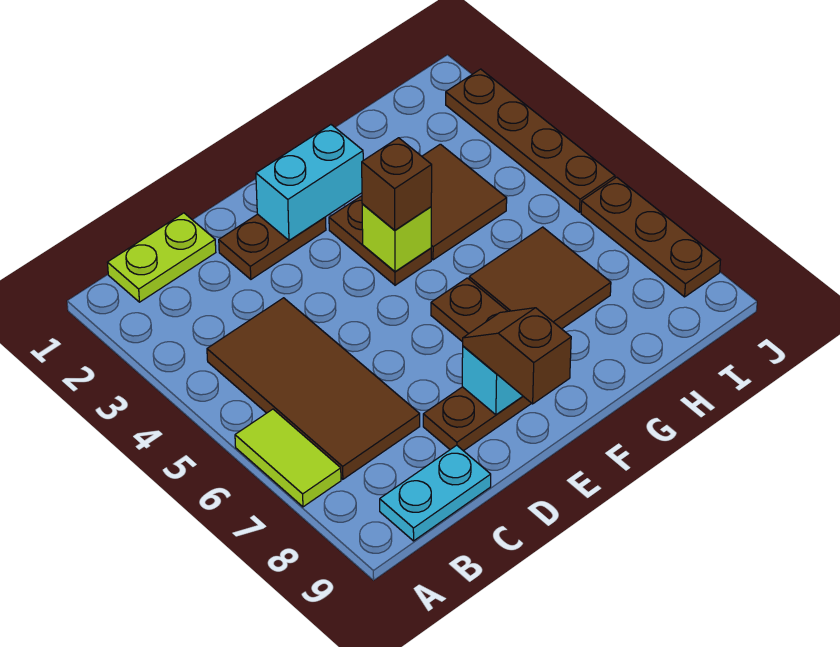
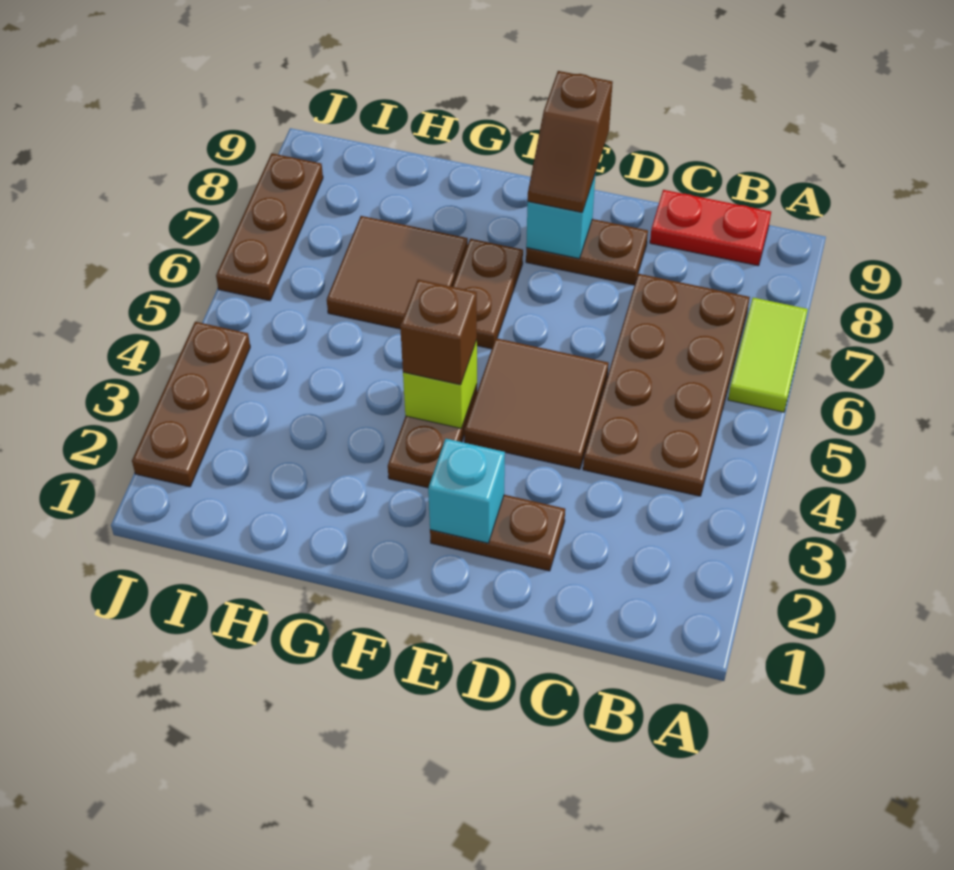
lime plate B1:C1 level 1 -> none
brown tile B4:C7 level 1 -> brown plate B4:C7 level 1
cyan plate B9:C9 level 1 -> red plate B9:C9 level 1
cyan brick E2:F2 level 2 -> cyan brick E2 level 2
brown tile G3:H4 level 1 -> brown tile D4:E5 level 1
brown plate J2:J5 level 1 -> brown plate J2:J4 level 1

